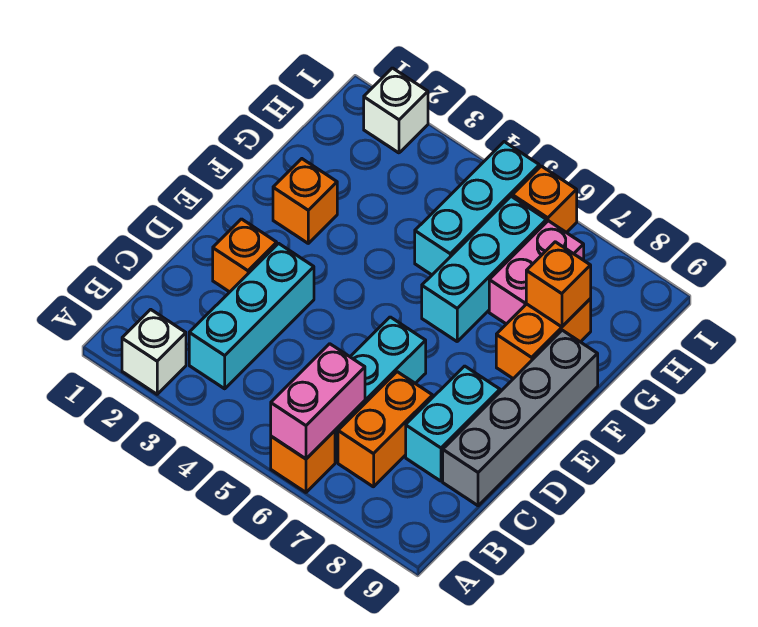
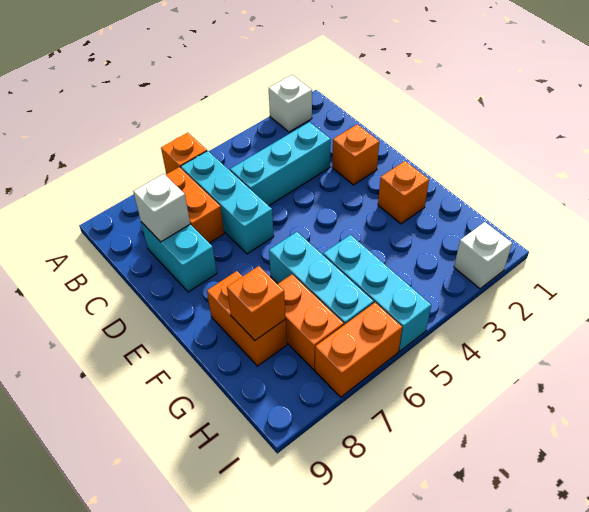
pink brick A6:B6 level 2 -> none
cyan brick B3:D3 level 1 -> cyan brick C3:C5 level 1
none -> white brick C8 level 2
grey brick C9:F9 level 1 -> none
pink brick G7:H7 level 1 -> orange brick G7:H7 level 1
orange brick I6 level 1 -> orange brick I6:I7 level 1

